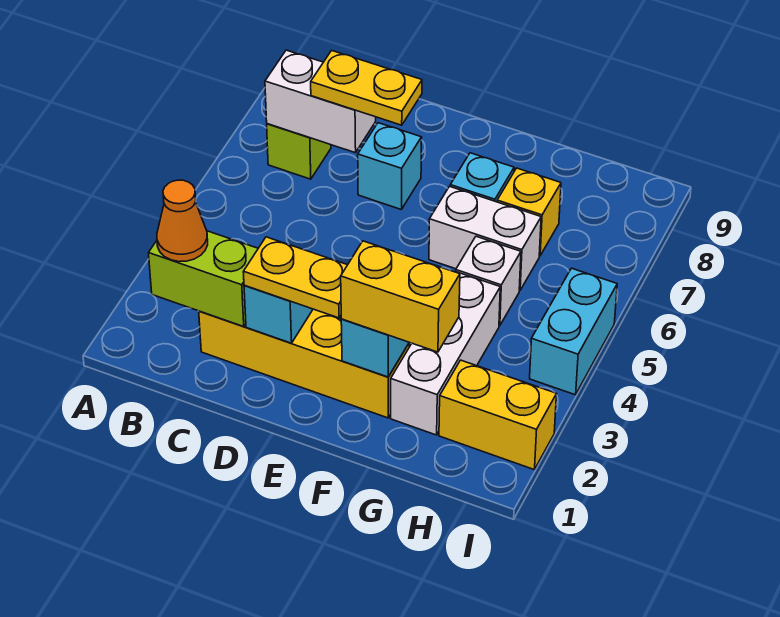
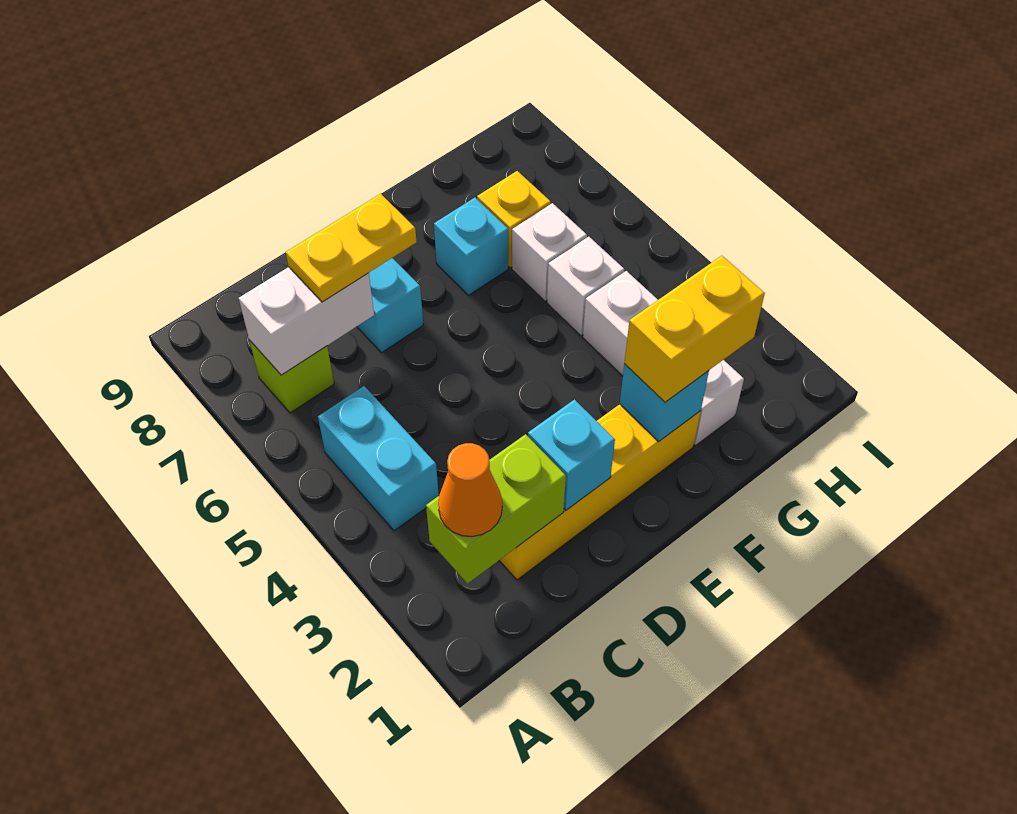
yellow plate D2:E2 level 3 -> none
white brick F6:G6 level 1 -> white brick G6 level 1
yellow brick H2:I2 level 1 -> none
cyan brick I4:I5 level 1 -> cyan brick B4:B5 level 1

